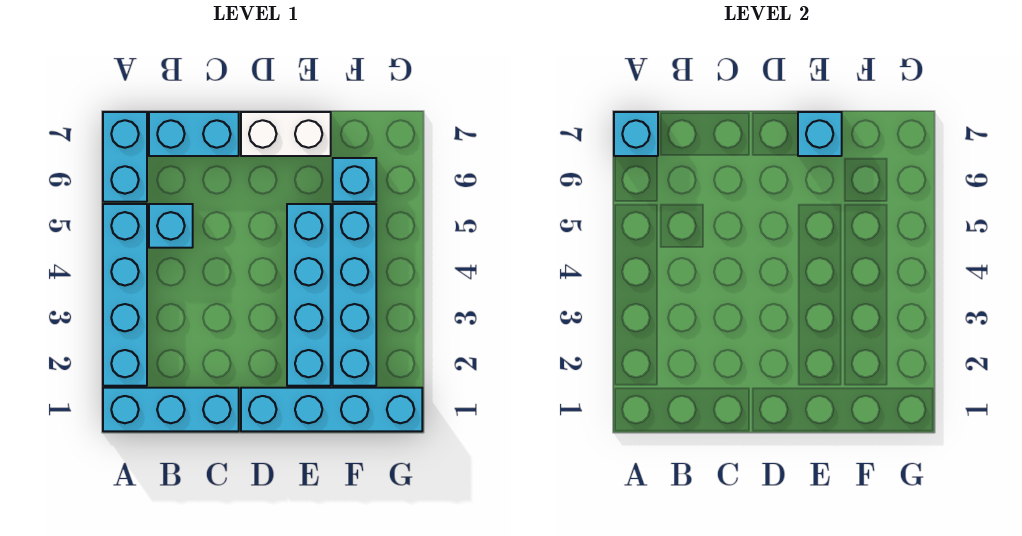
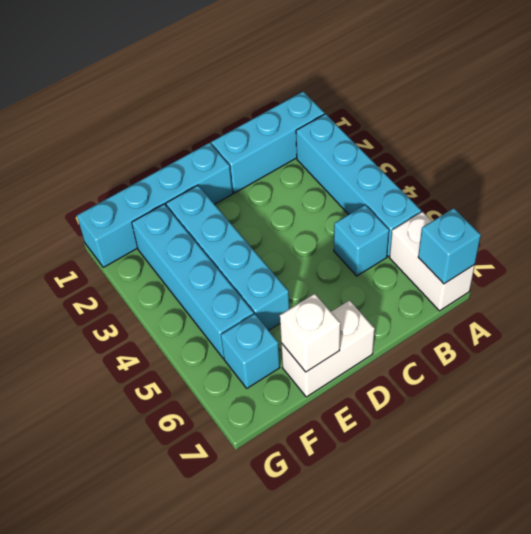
cyan brick A6:A7 level 1 -> white brick A6:A7 level 1
cyan brick B7:C7 level 1 -> none
cyan brick E7 level 2 -> white brick E7 level 2

